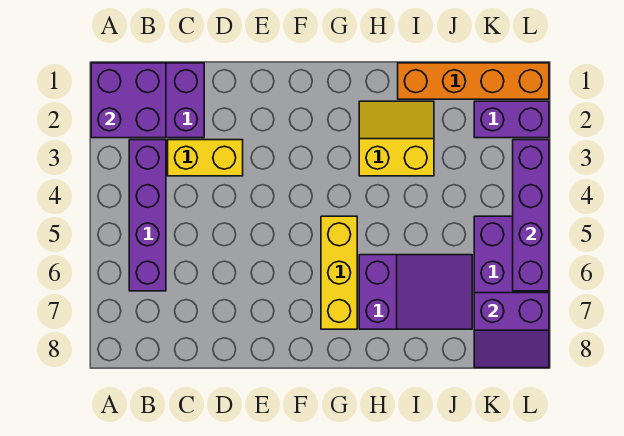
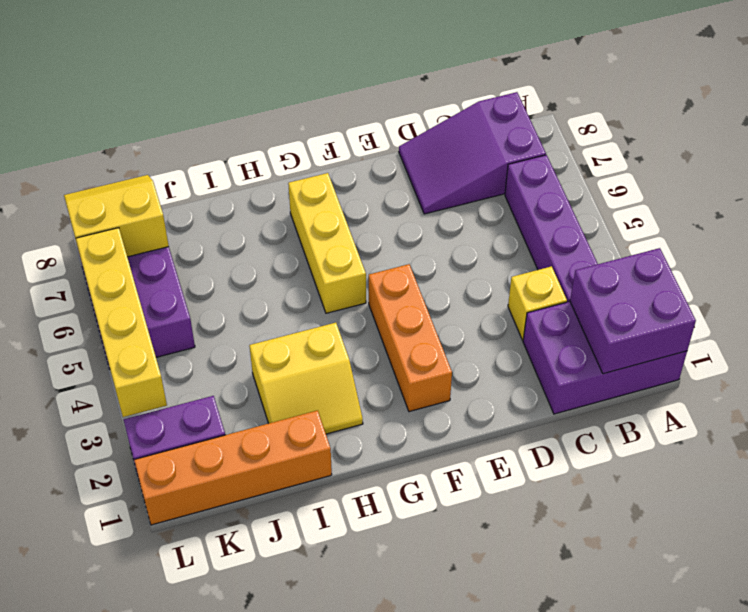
yellow brick C3:D3 level 1 -> yellow brick C3 level 1
none -> orange brick F2:F4 level 1
purple slope H6:J7 level 1 top H -> purple slope B7:D8 level 1 top B
purple slope K7:L8 level 2 top 7 -> yellow slope K7:L8 level 2 top 7
purple brick L3:L6 level 2 -> yellow brick L3:L6 level 2

